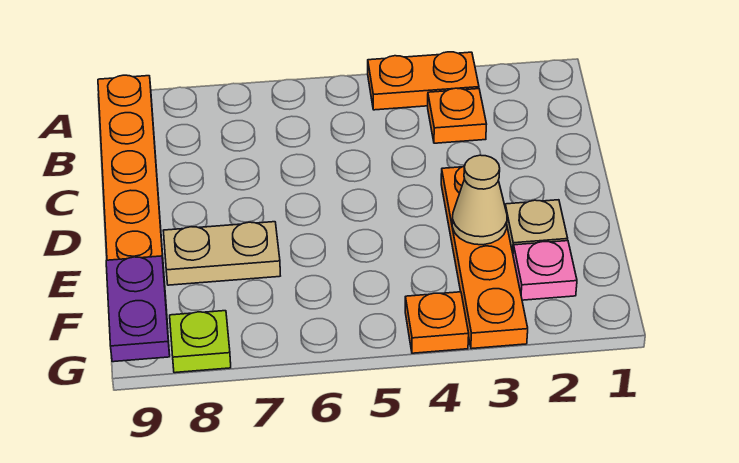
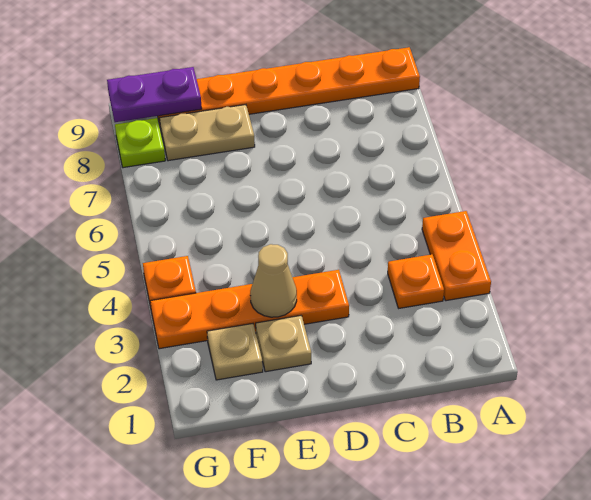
tan plate E7:E8 level 1 -> tan plate E8:F8 level 1
pink plate F2 level 1 -> tan plate F2 level 1

